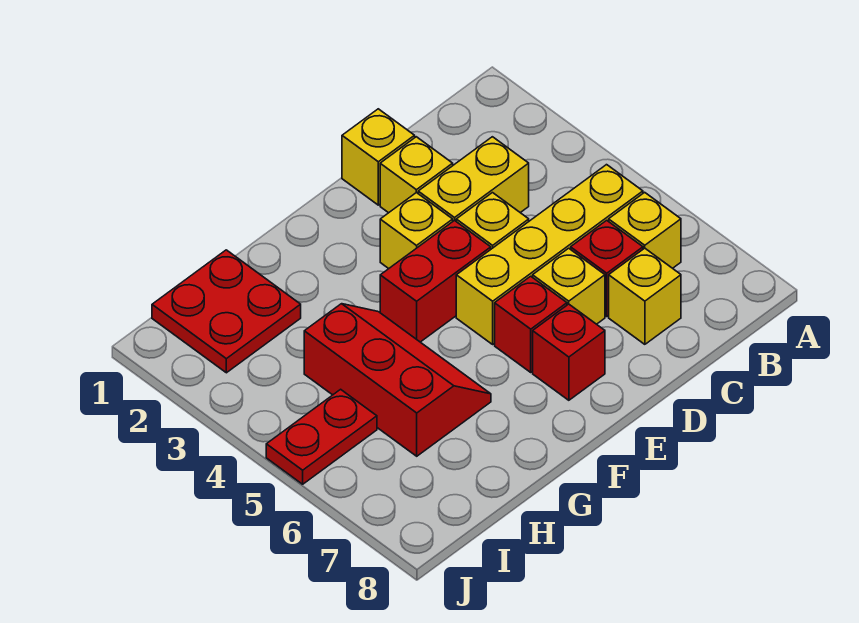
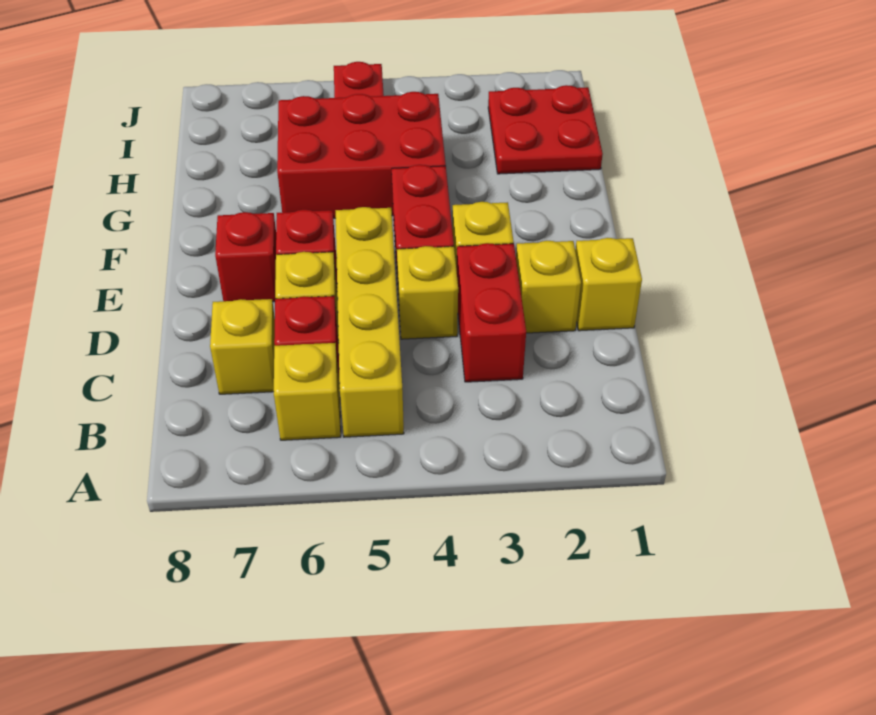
yellow brick C3:D3 level 1 -> red brick C3:D3 level 1
red slope G4:H6 level 1 top H -> red brick G4:H6 level 1

